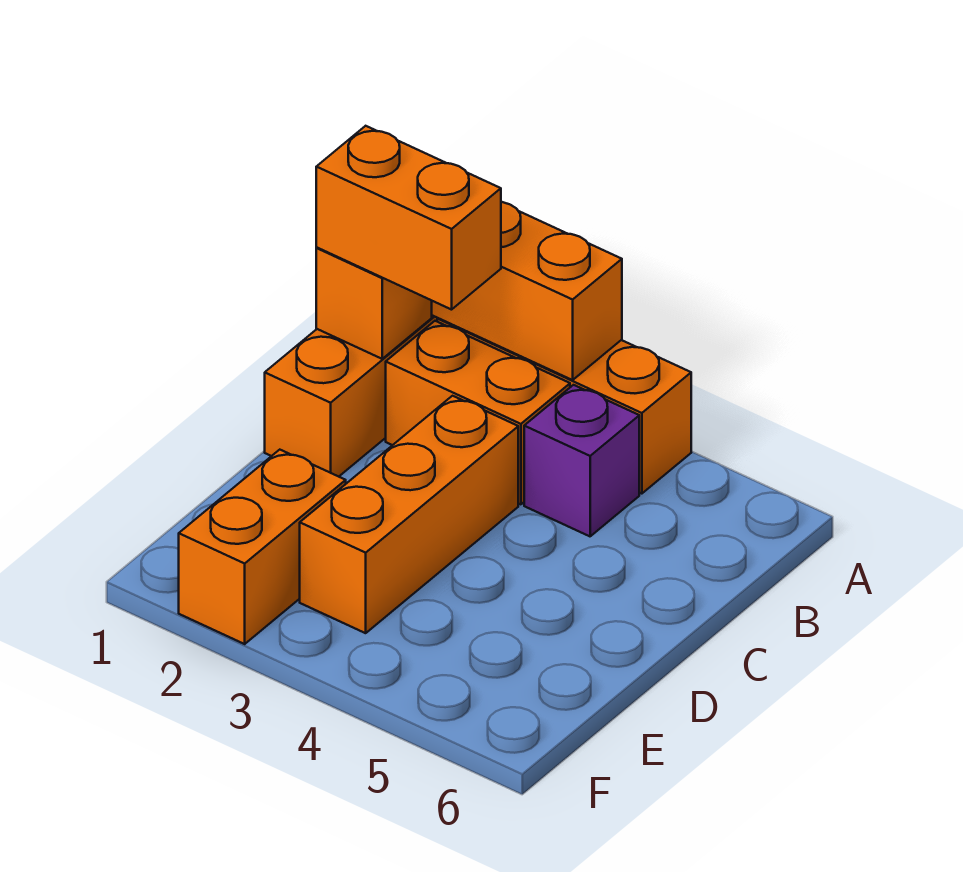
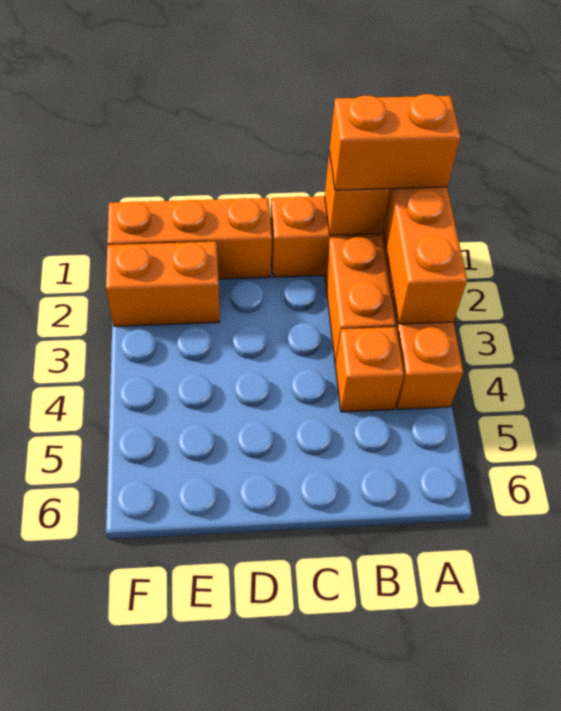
orange brick B1:B2 level 3 -> orange brick A1:B1 level 3
purple brick B4 level 1 -> orange brick B4 level 1
orange brick C3:E3 level 1 -> orange brick D1:F1 level 1

